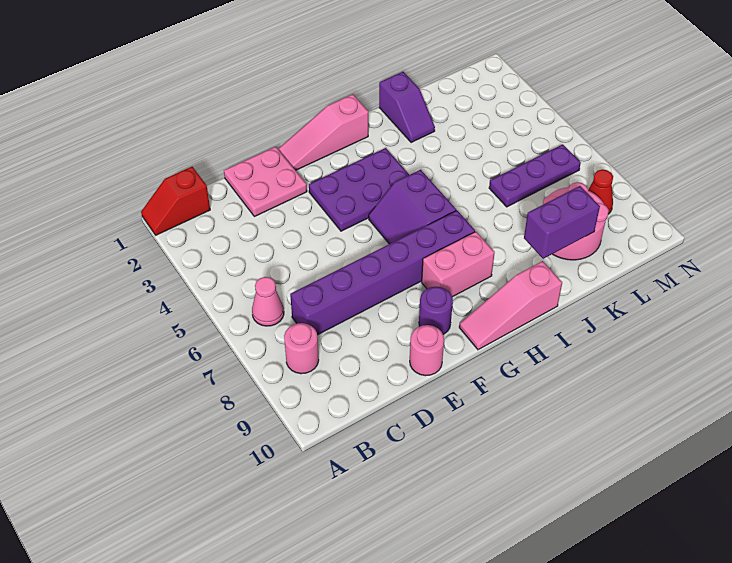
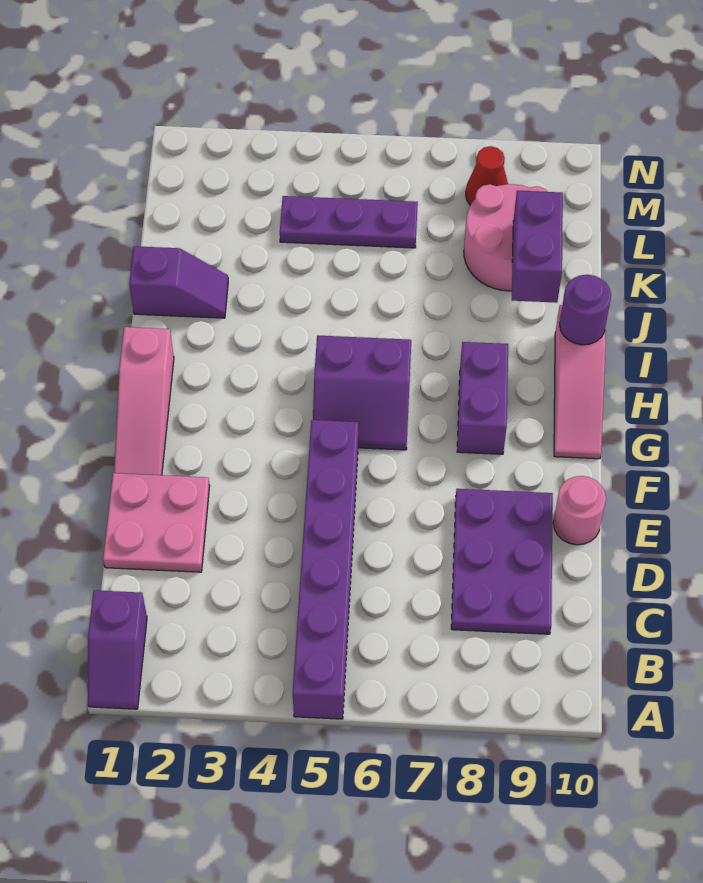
red slope A1:B1 level 1 top B -> purple slope A1:B1 level 1 top B
pink cone B6 level 1 -> none
pink round brick B8 level 1 -> none
purple brick C7:H7 level 1 -> purple brick A5:F5 level 1
purple plate F3:H4 level 1 -> purple plate C8:E9 level 1
purple round brick F9 level 1 -> purple round brick I10 level 2
pink brick G8:H8 level 1 -> purple brick G8:H8 level 1
purple plate K6:M6 level 1 -> purple plate L4:L6 level 1

